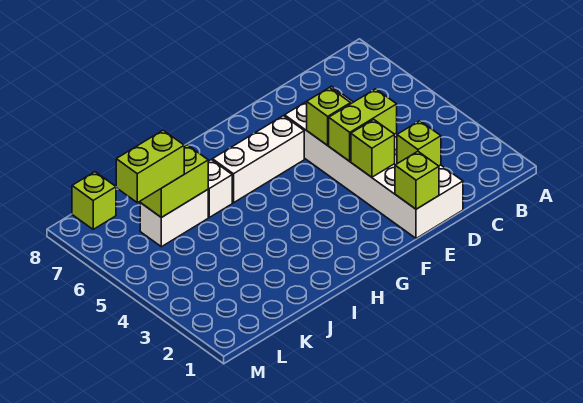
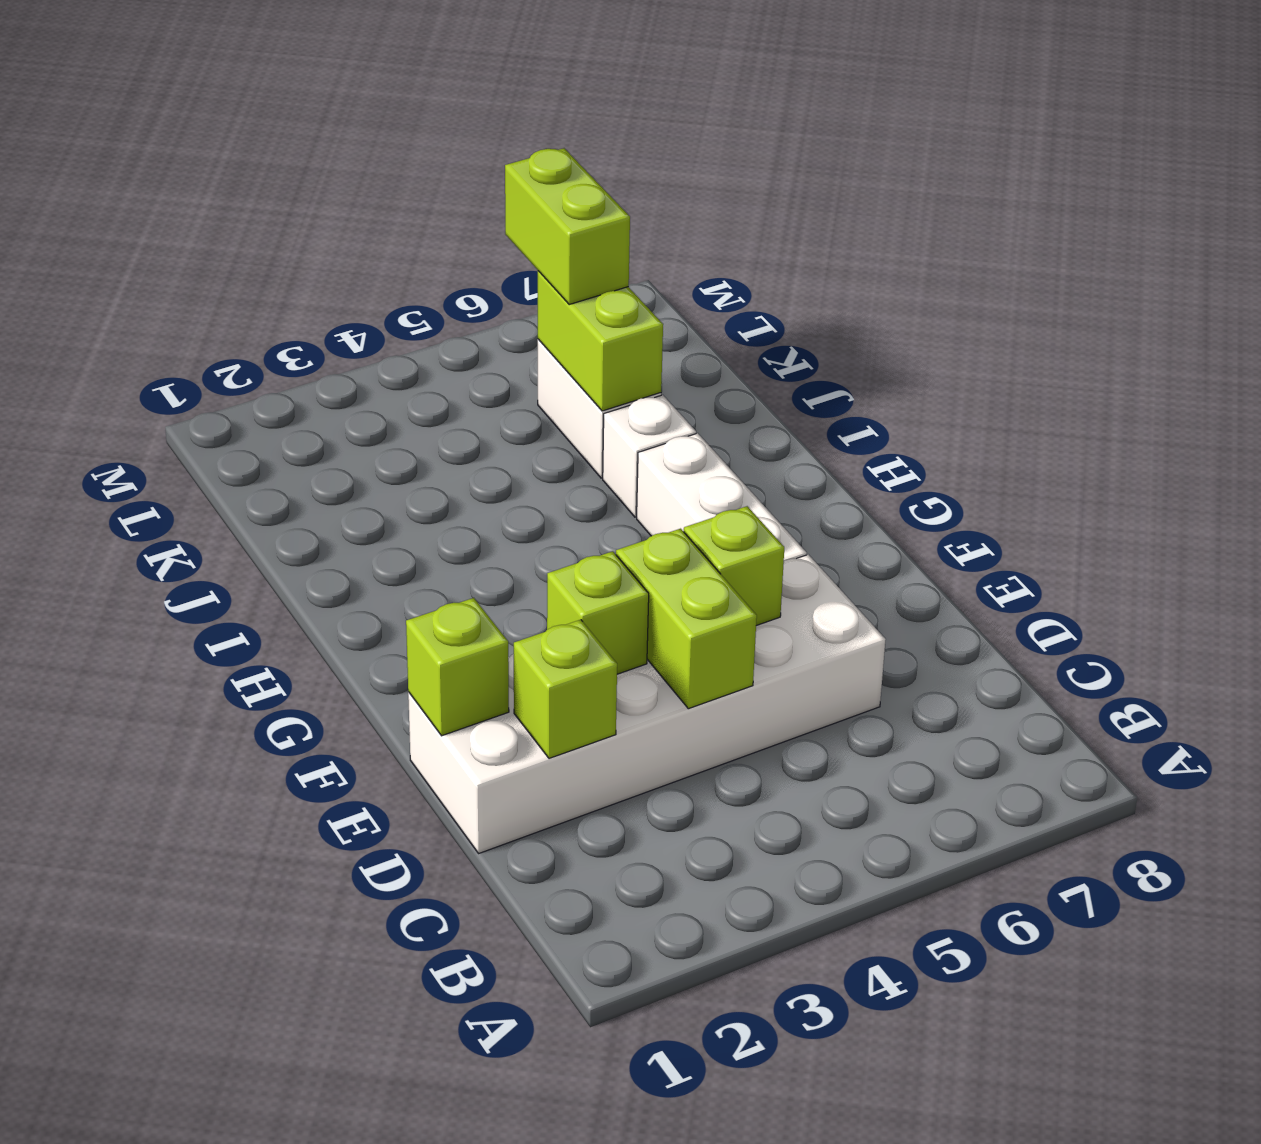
lime brick L8 level 1 -> none

